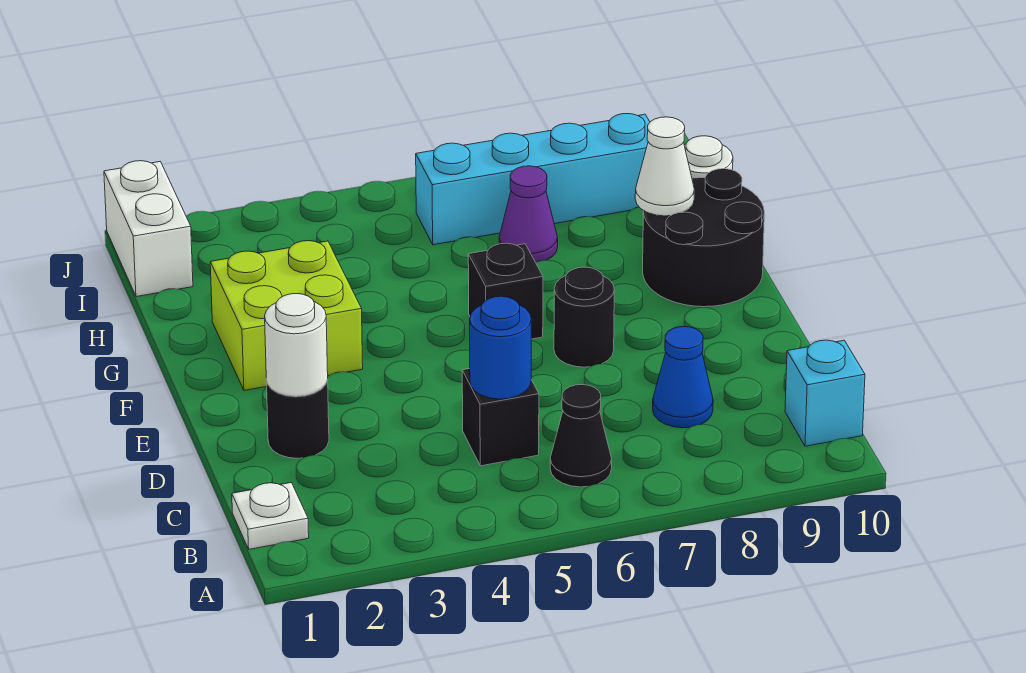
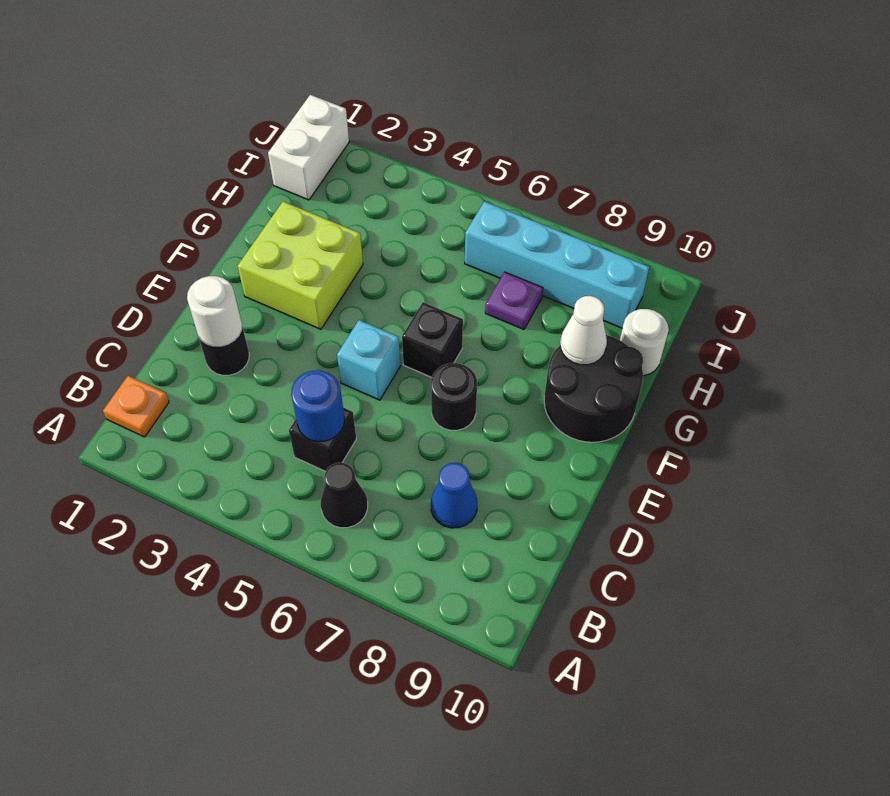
white plate B1 level 1 -> orange plate B1 level 1
cyan brick B10 level 1 -> cyan brick E5 level 1
purple cone H7 level 1 -> purple plate H7 level 1

